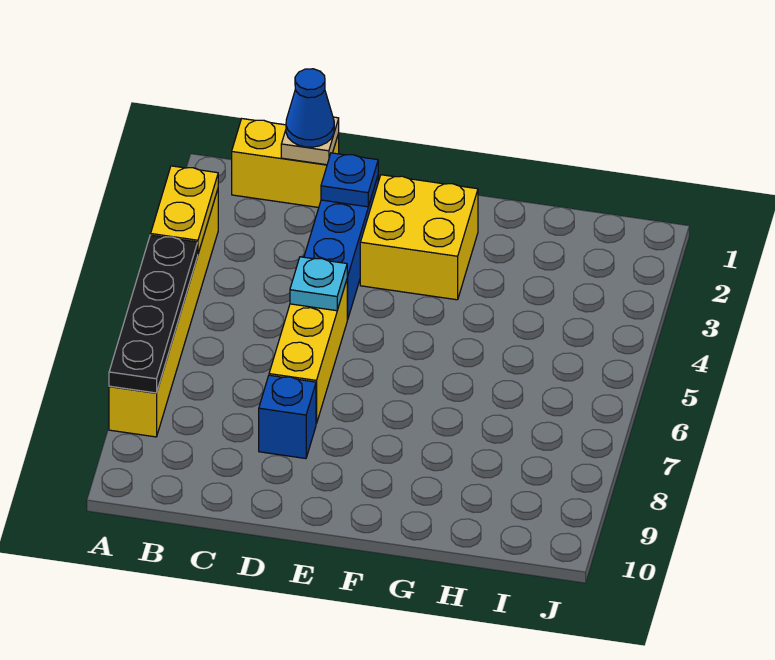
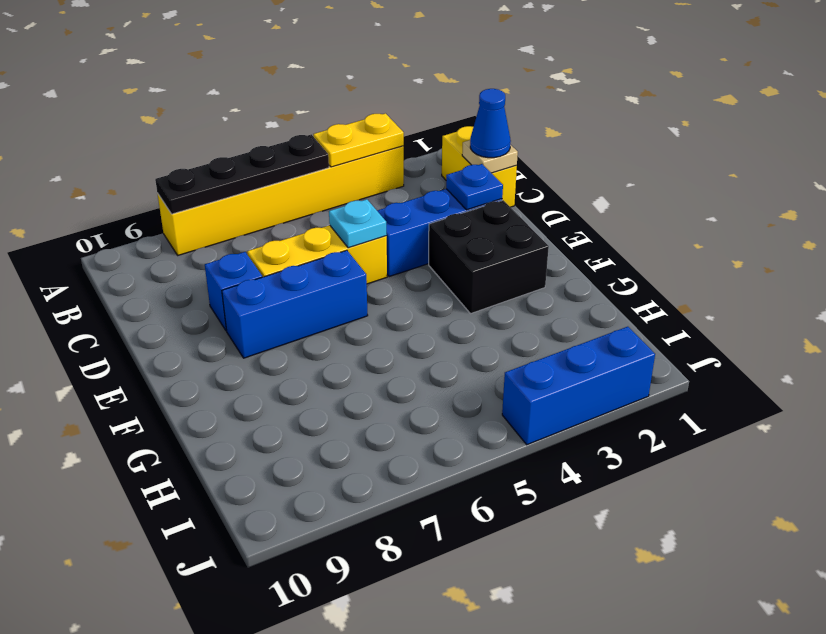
yellow brick E2:F3 level 1 -> black brick E2:F3 level 1
none -> blue brick E6:E8 level 1
none -> blue brick J2:J4 level 1

